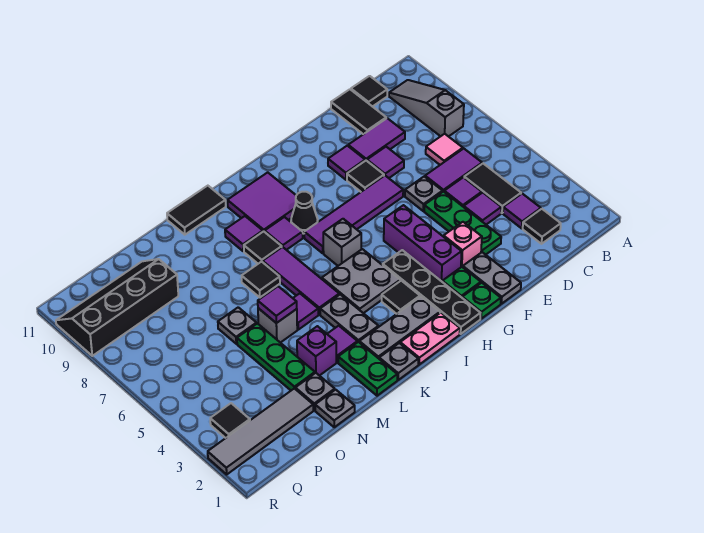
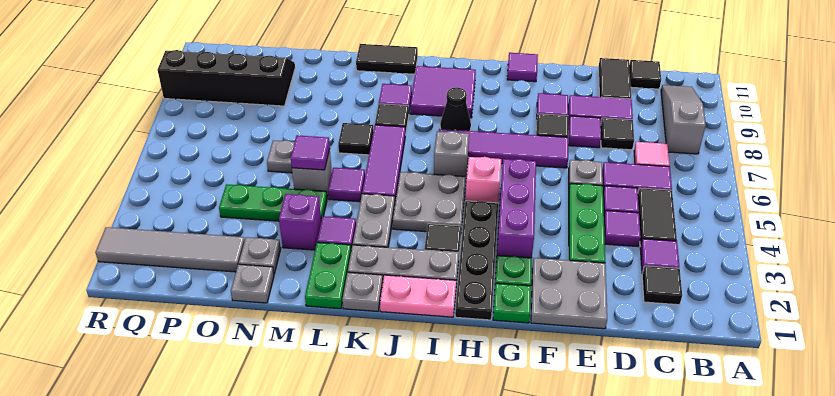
grey plate F1:F2 level 1 -> grey plate E1:F2 level 1
pink brick F3 level 1 -> pink brick H5 level 1
purple tile J8 level 1 -> purple tile G11 level 1
green plate N3:N5 level 1 -> green plate M4:O4 level 1
black tile Q3 level 1 -> black tile D8 level 1

